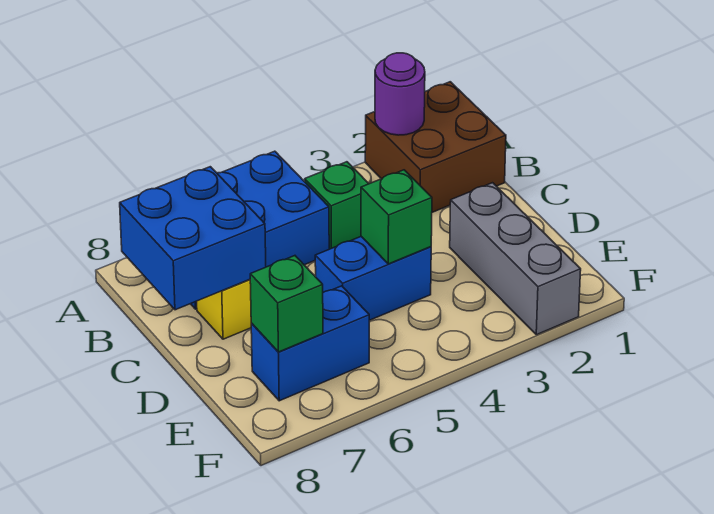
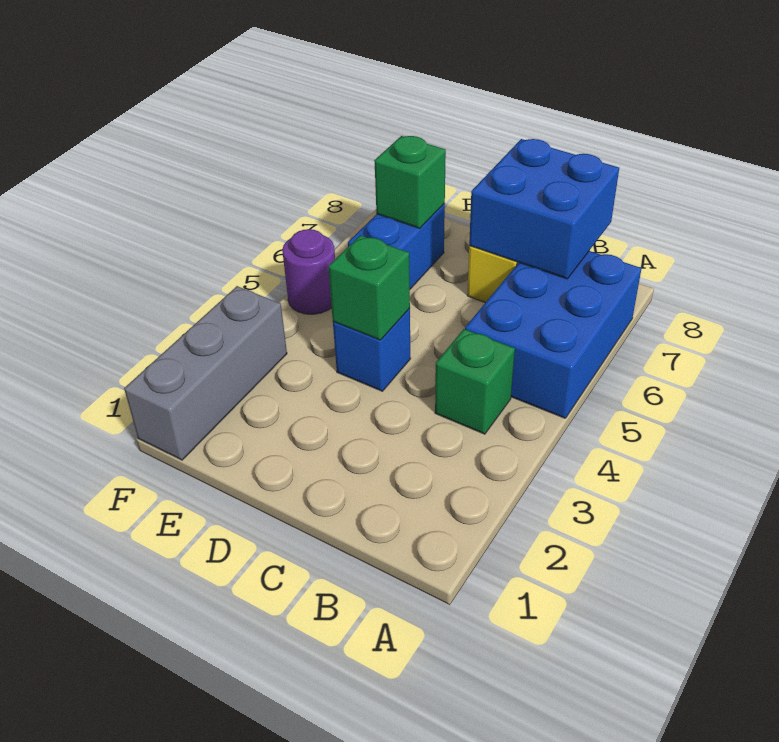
brown brick A1:B2 level 1 -> none
purple round brick A2 level 2 -> purple round brick F5 level 1
grey brick D2:F2 level 1 -> grey brick F1:F3 level 1
blue brick D4:D5 level 1 -> blue brick D4 level 1

